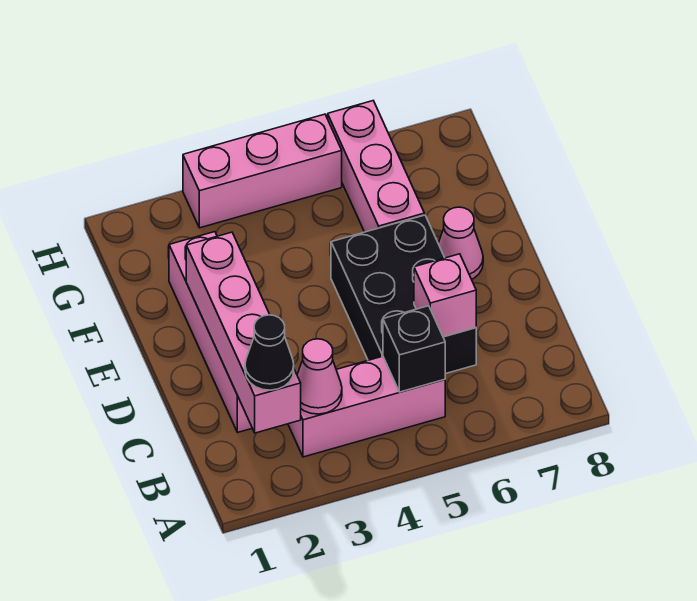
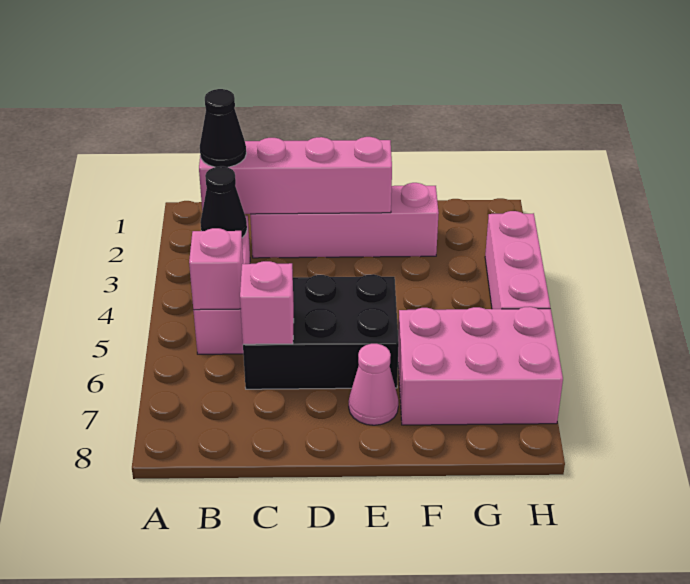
pink cone B3 level 2 -> black cone B3 level 2
black brick B5 level 2 -> pink brick B5 level 2
pink brick F6:H6 level 1 -> pink brick F6:H7 level 1

